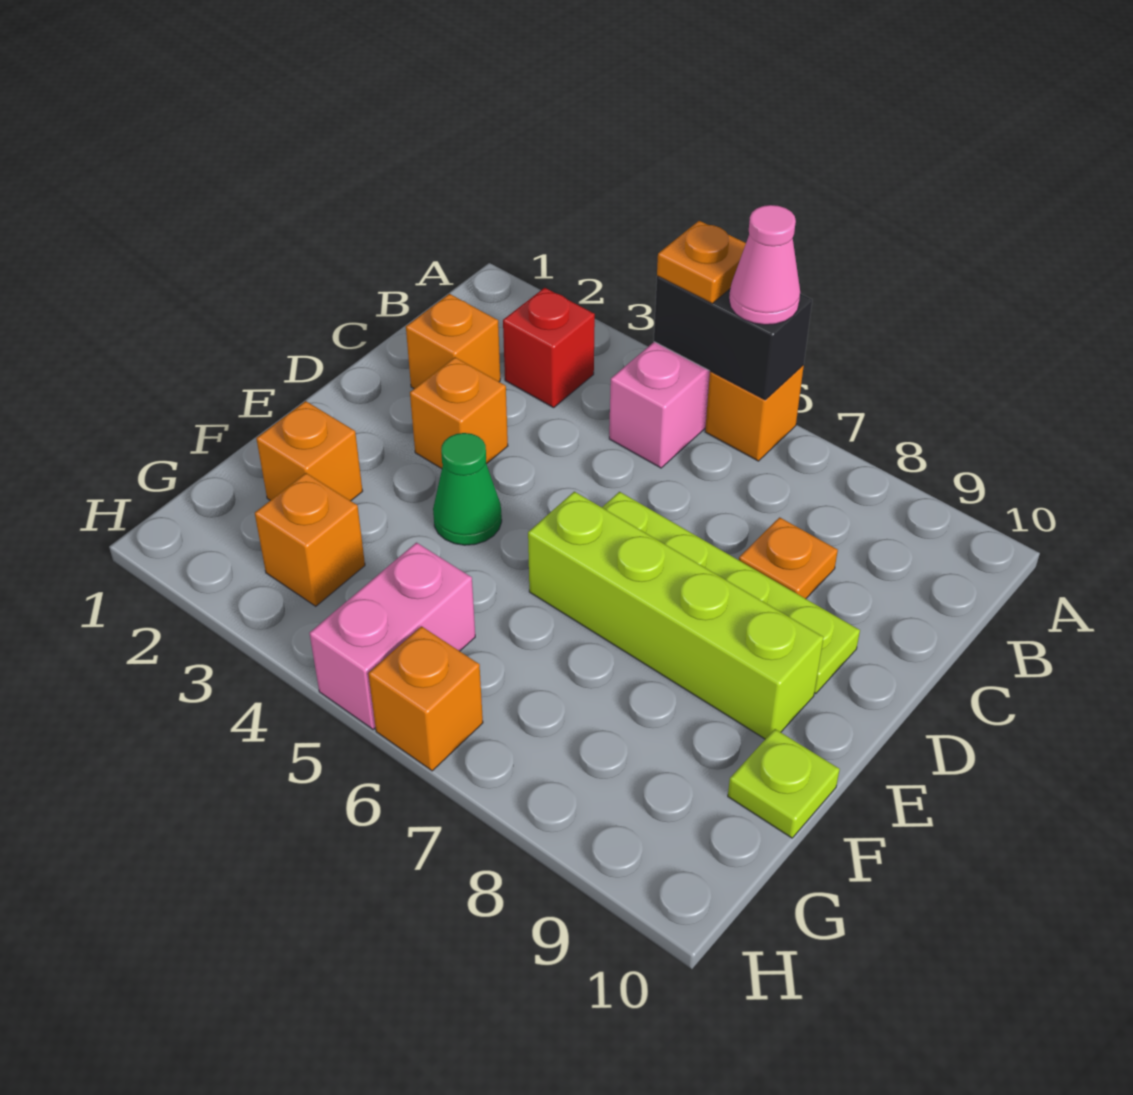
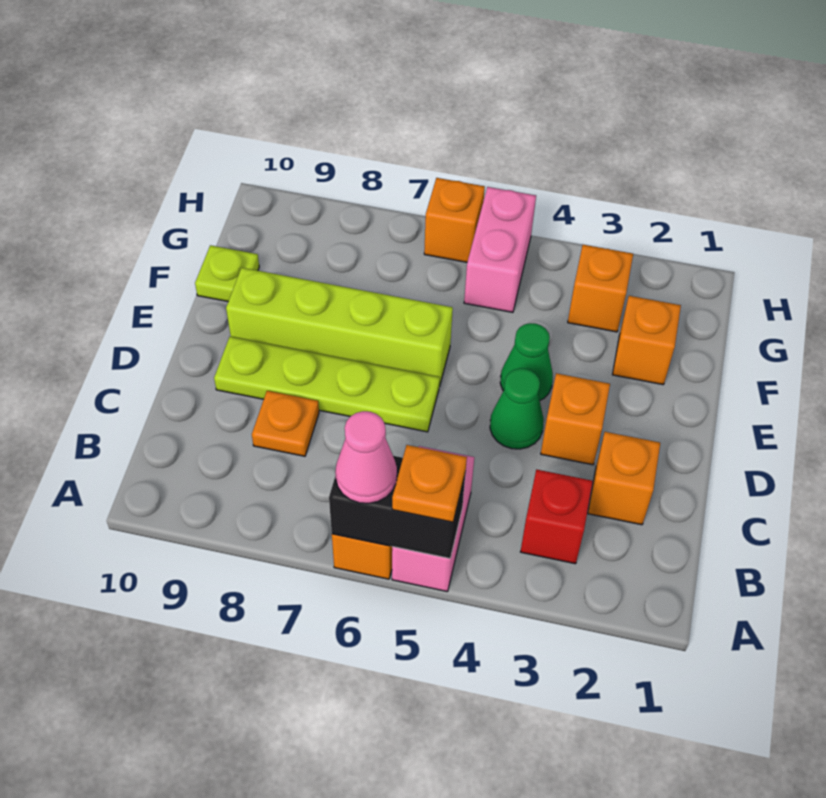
none -> green cone D4 level 1

